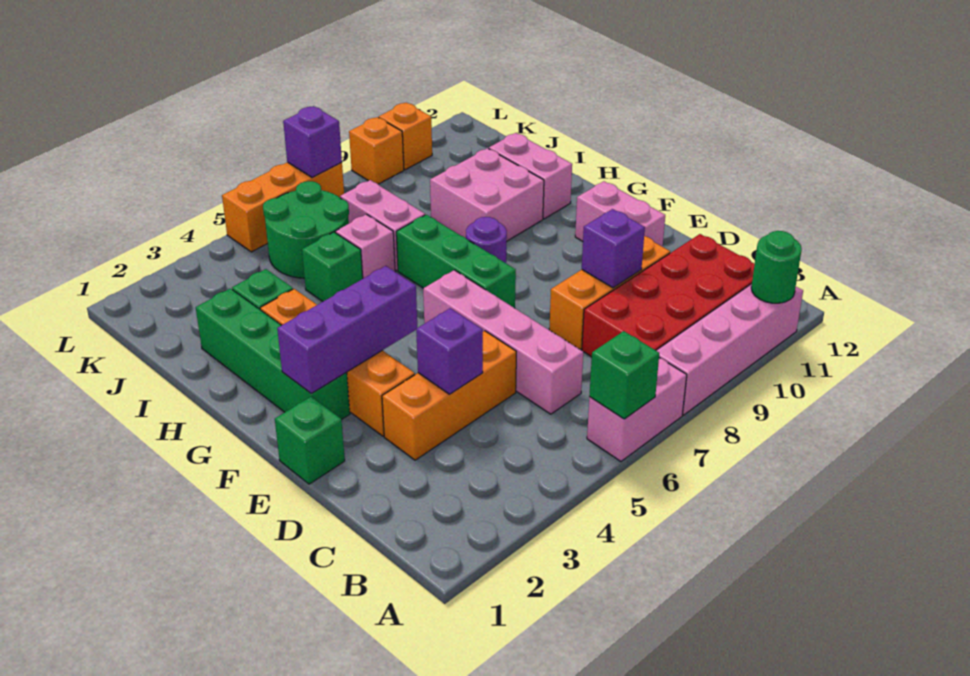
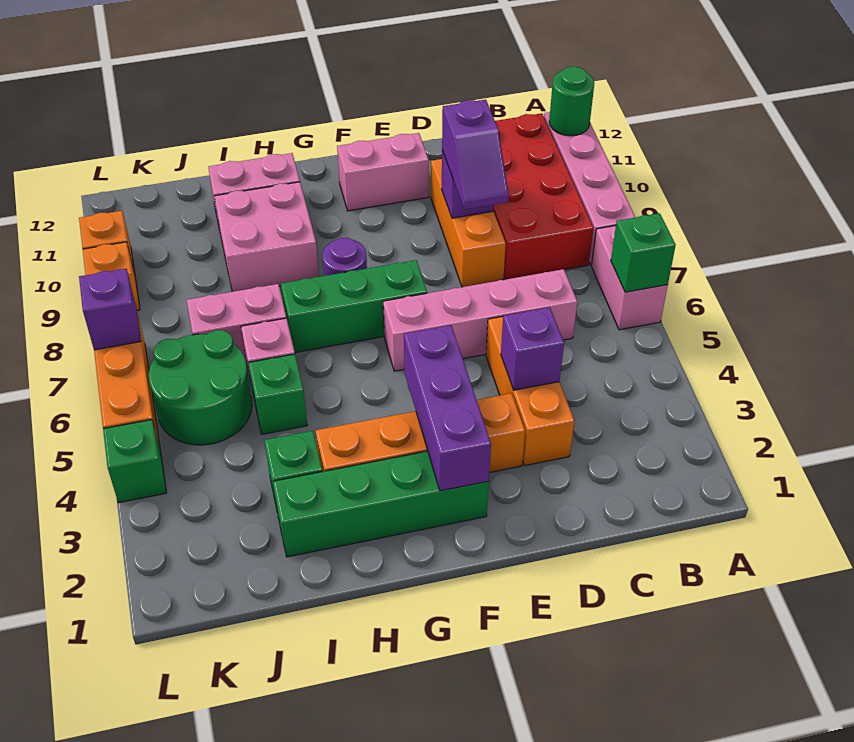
none -> purple slope D8:D9 level 3 top 9
green brick E1 level 1 -> green brick L4 level 1

